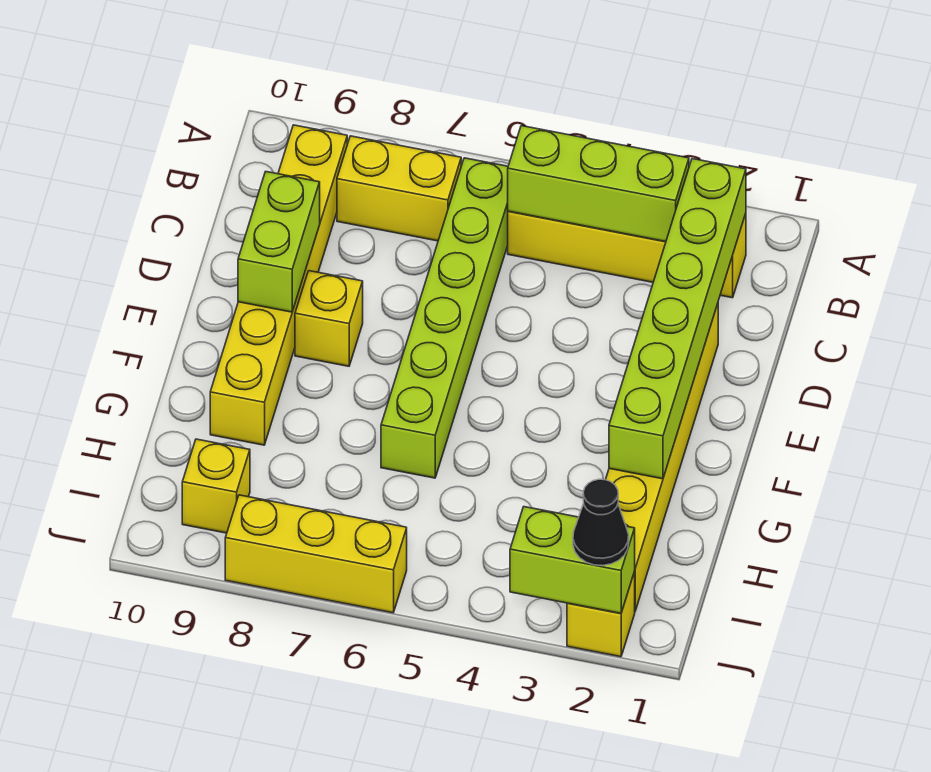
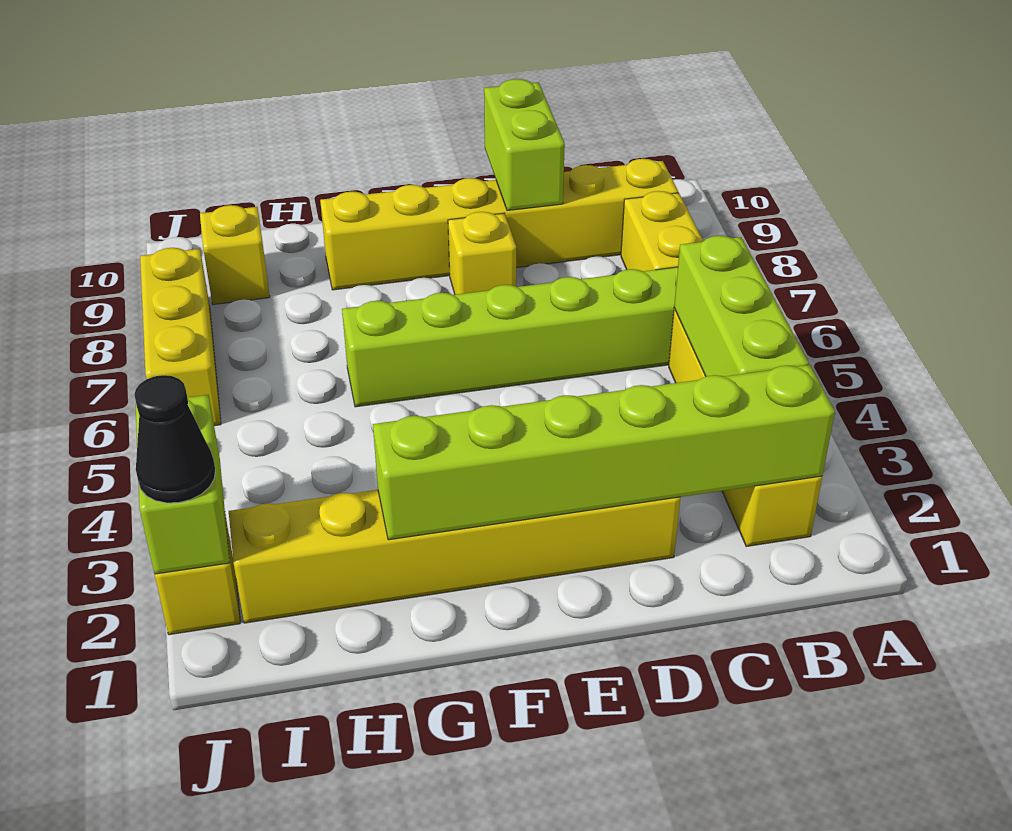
lime brick D9:E9 level 2 -> lime brick D9:D10 level 2

